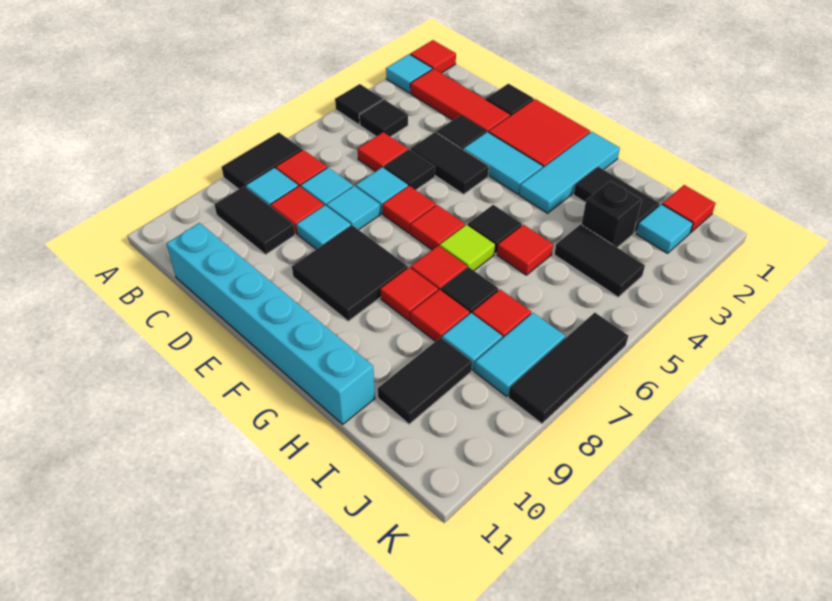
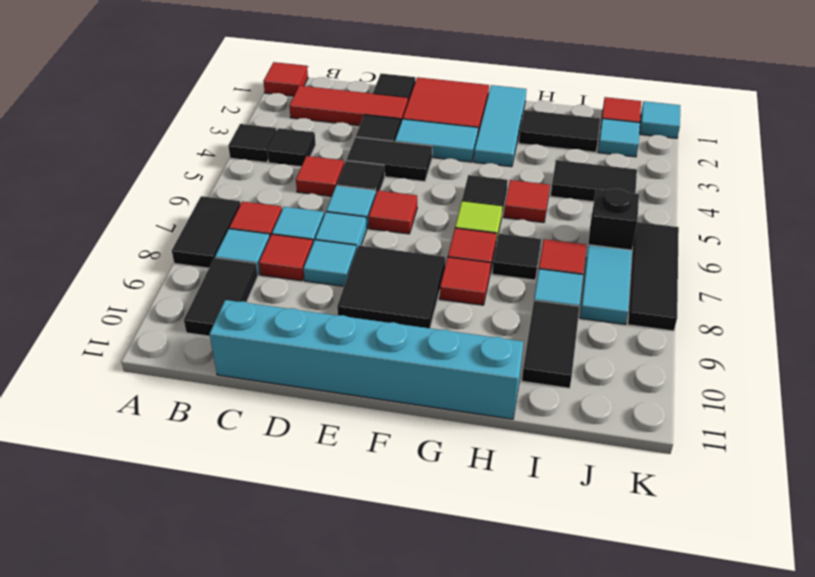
cyan tile A2 level 1 -> cyan tile K1 level 1
black tile B9:C9 level 1 -> black tile B9:B10 level 1
red tile F6 level 1 -> none
red tile H8 level 1 -> none
black brick I3 level 1 -> black brick J6 level 1

